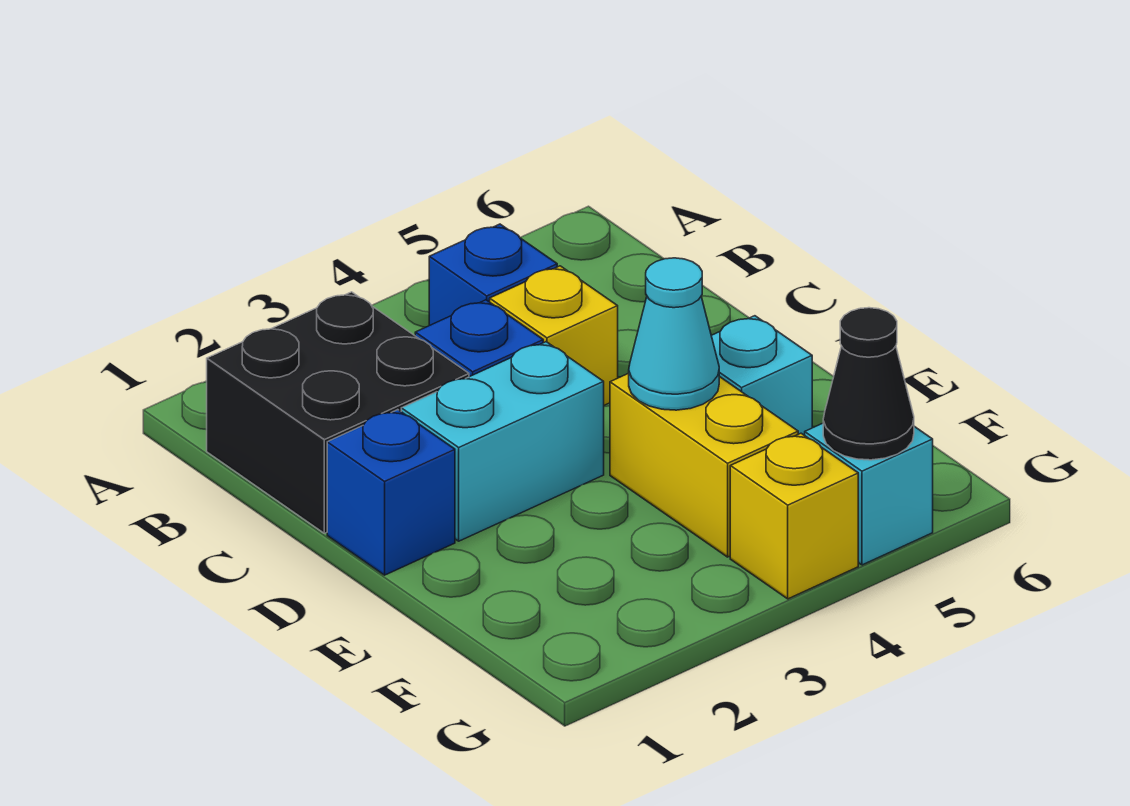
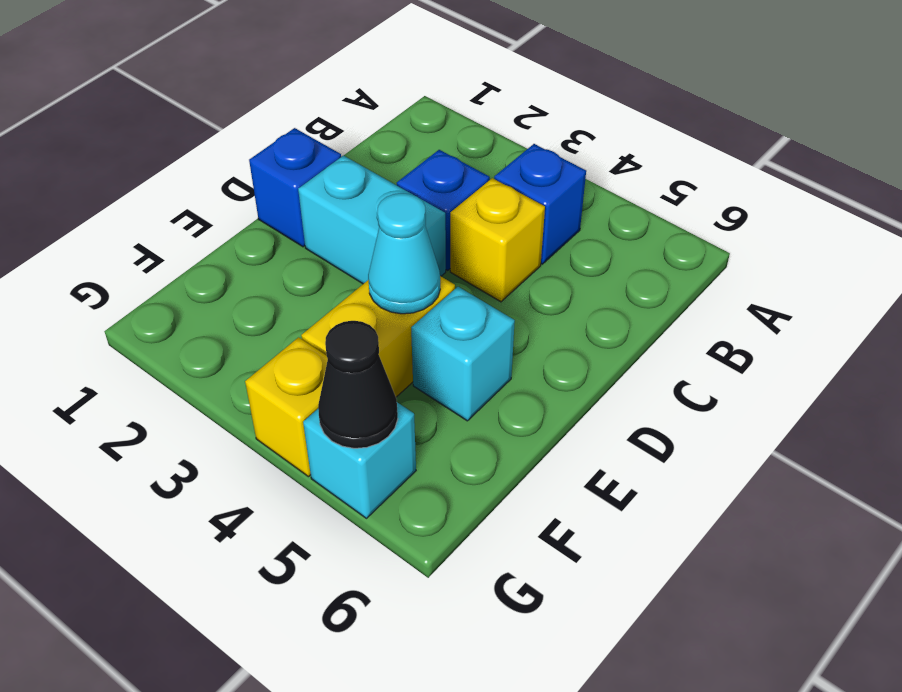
black brick B1:C2 level 1 -> none

